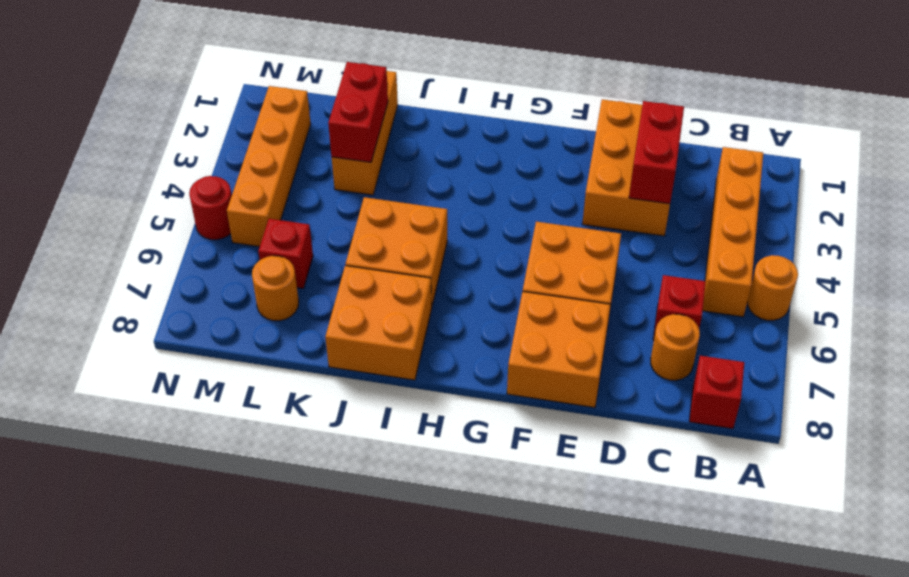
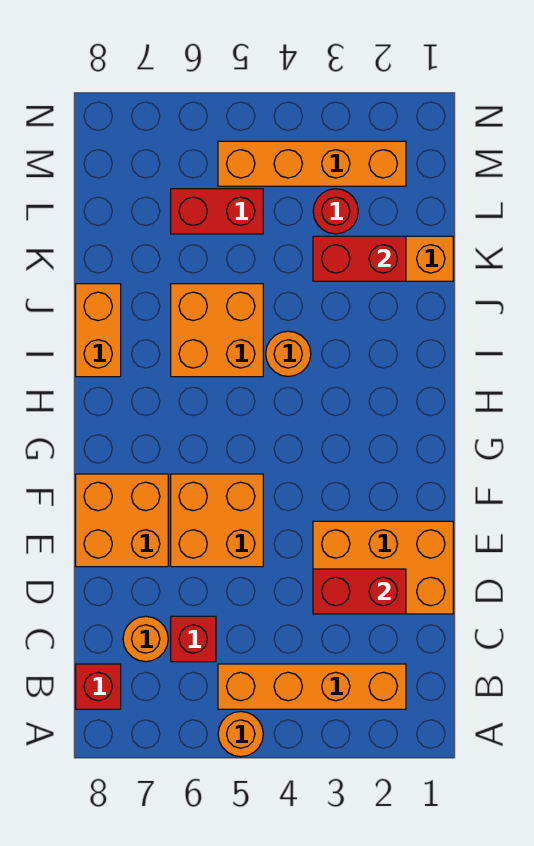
orange brick I7:J8 level 1 -> orange brick I8:J8 level 1
red brick L6 level 1 -> red brick L5:L6 level 1
orange round brick L7 level 1 -> orange round brick I4 level 1
red round brick N5 level 1 -> red round brick L3 level 1

